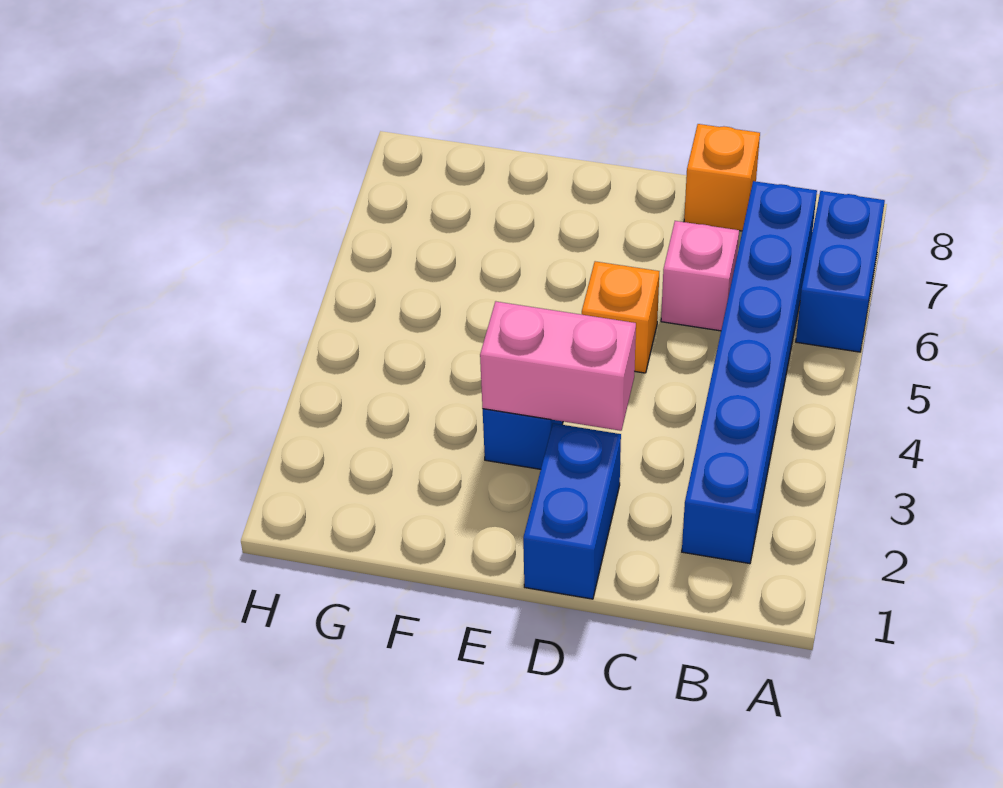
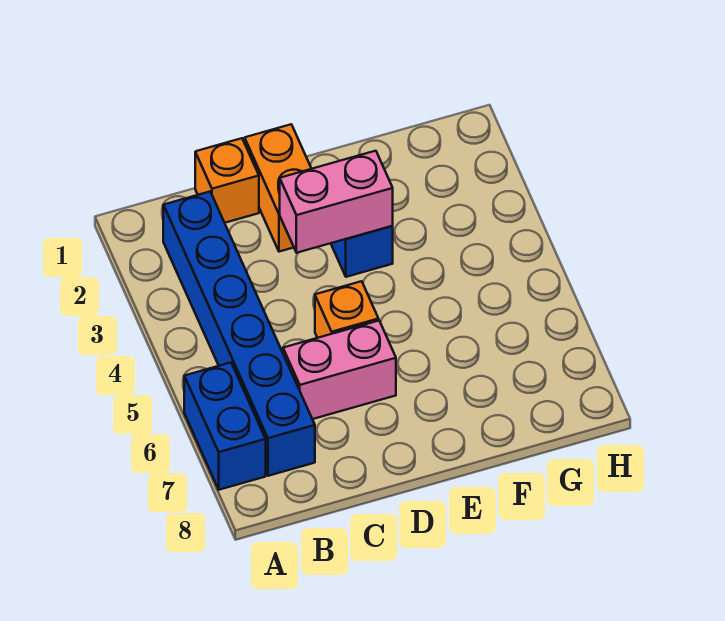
pink brick C6 level 1 -> pink brick C6:D6 level 1
orange brick C8 level 1 -> orange brick C1 level 1
blue brick D1:D2 level 1 -> orange brick D1:D2 level 1

